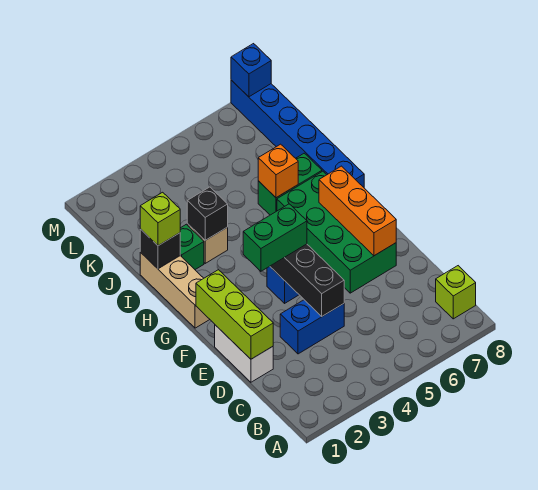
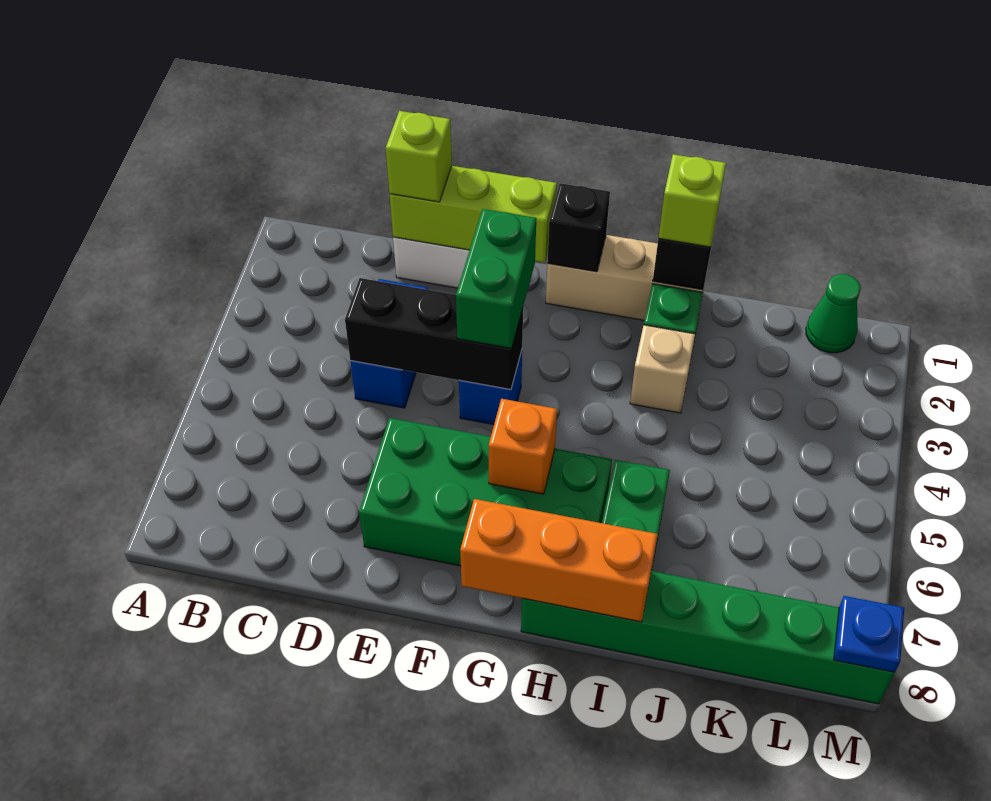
lime brick B8 level 1 -> lime brick D1 level 3
orange brick E7:G7 level 2 -> orange brick G8:I8 level 2
blue brick H8:M8 level 1 -> green brick H8:M8 level 1
black brick I3 level 2 -> black brick G1 level 2
orange brick I6 level 2 -> orange brick G6 level 2
none -> green cone L1 level 1
blue brick M8 level 2 -> blue plate M8 level 2

